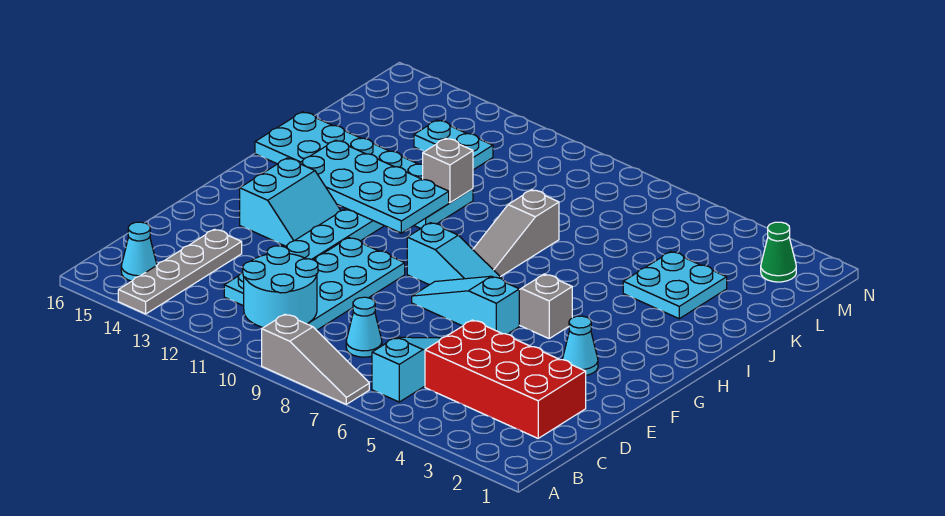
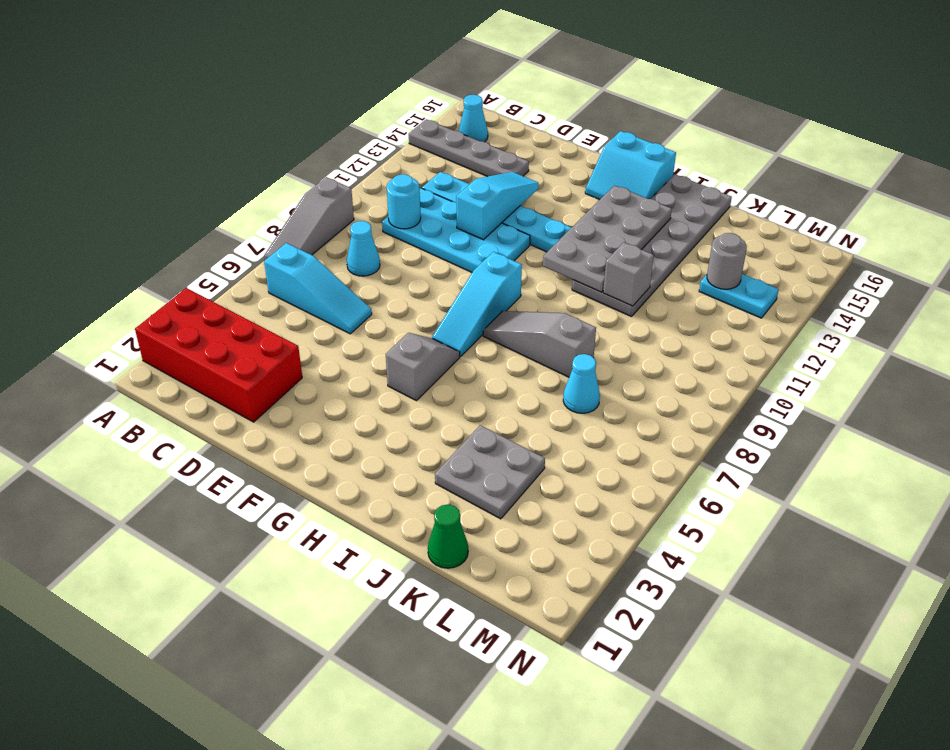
cyan round brick B10:C11 level 2 -> cyan round brick C10 level 2
red brick C2:D5 level 1 -> red brick A2:D3 level 1
cyan cone F3 level 1 -> cyan cone K7 level 1
cyan slope F6:F8 level 1 top 6 -> cyan slope E11:E13 level 2 top 11
cyan slope F13:G14 level 1 top 14 -> cyan slope G15:H16 level 1 top 16
cyan plate H11:I14 level 2 -> grey plate H11:I14 level 2
cyan plate I11:J16 level 1 -> grey plate I11:J16 level 1
cyan plate J3:K4 level 1 -> grey plate J3:K4 level 1
cyan plate L12:L13 level 1 -> cyan plate L13:M13 level 1
none -> grey round brick L13 level 2
green cone M2 level 1 -> green cone K1 level 1

